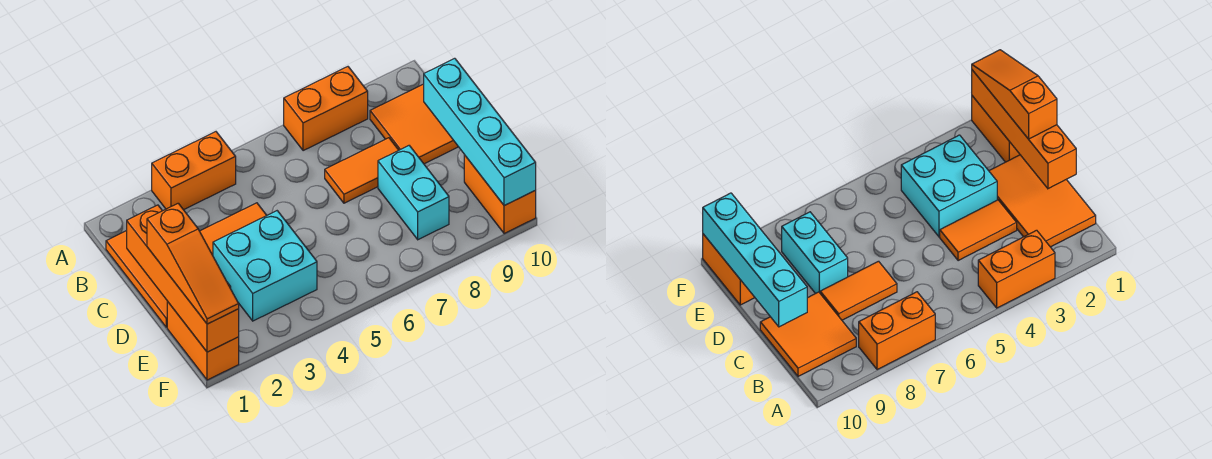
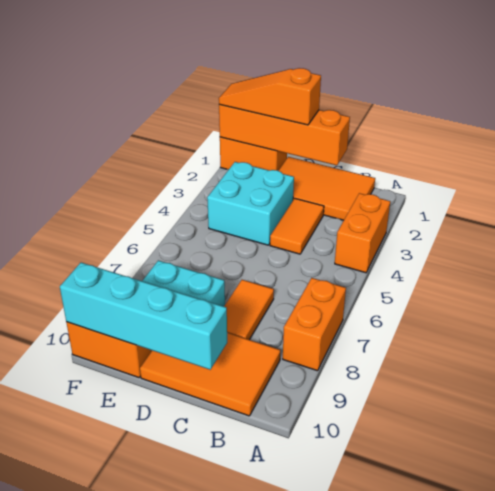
orange tile B9:C10 level 1 -> orange tile B9:D10 level 1

